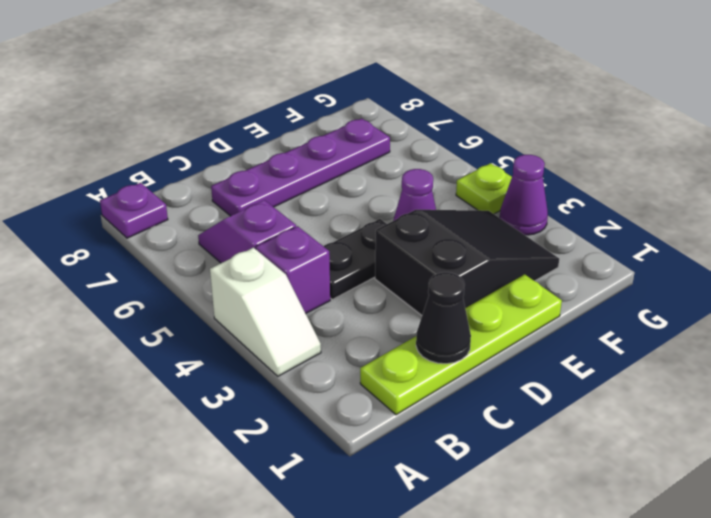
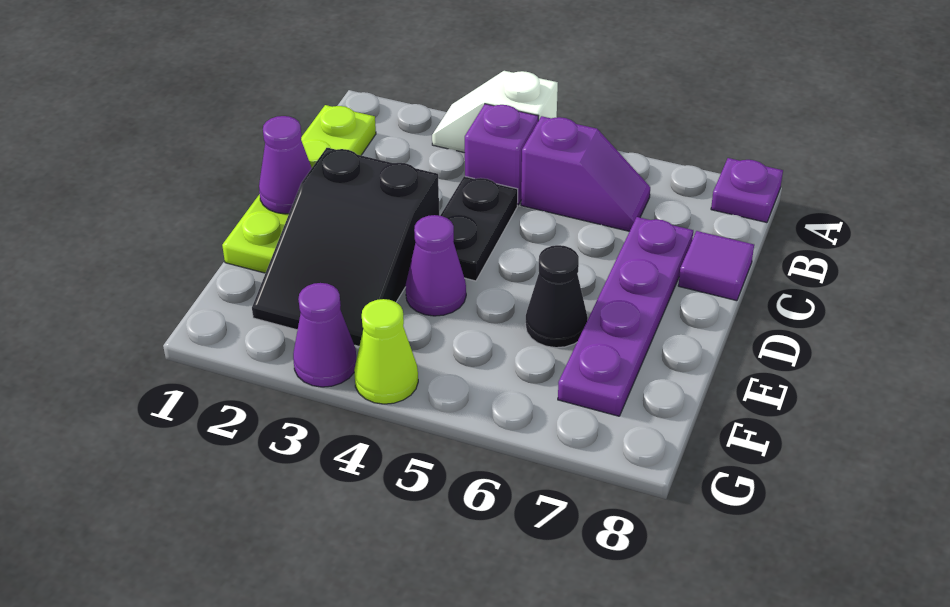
black cone C1 level 2 -> black cone E6 level 1
none -> purple tile C8 level 1
none -> purple cone D1 level 2
lime plate G4 level 1 -> lime cone G4 level 1

